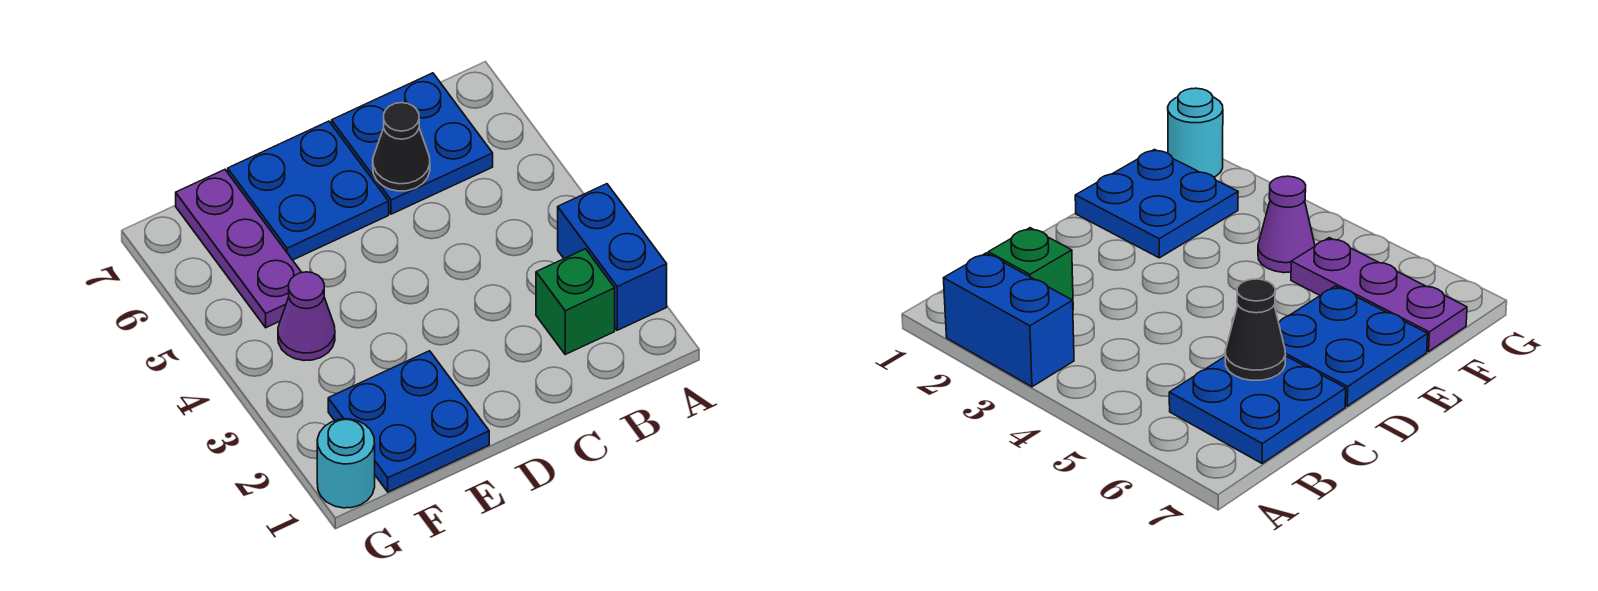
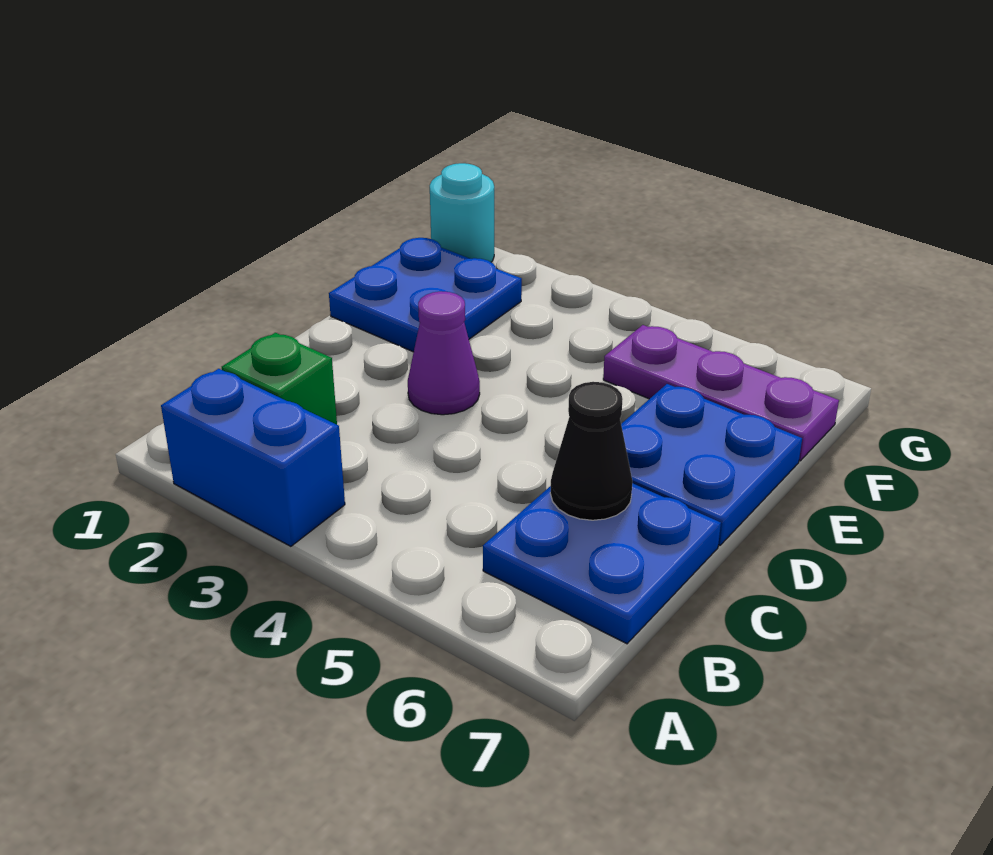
purple cone F4 level 1 -> purple cone D3 level 1

